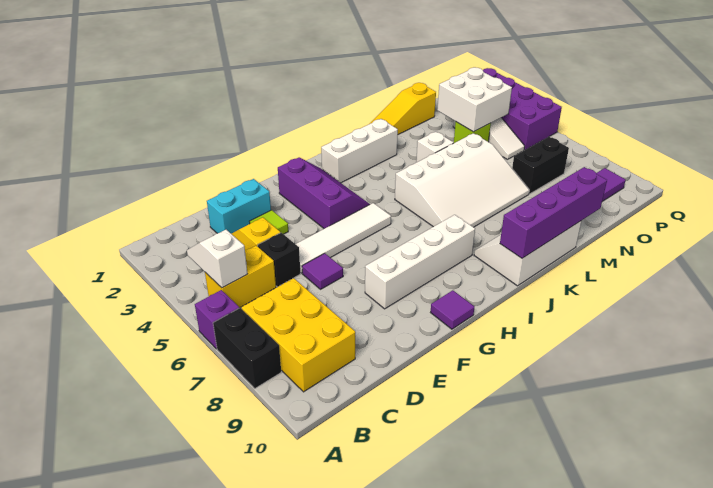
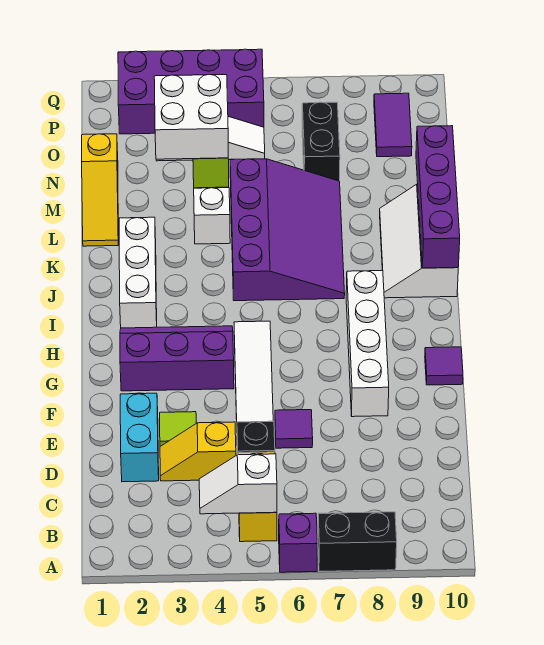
yellow brick B7:C9 level 1 -> none
white slope J5:M7 level 1 top 5 -> purple slope J5:M7 level 1 top 5

